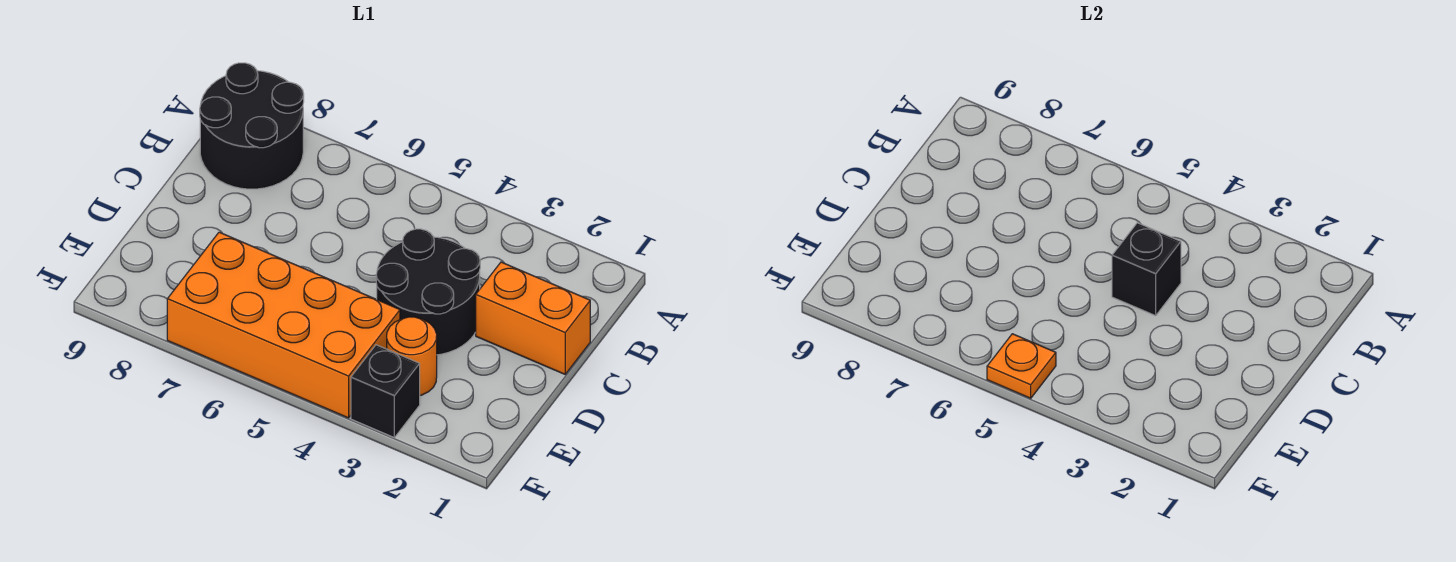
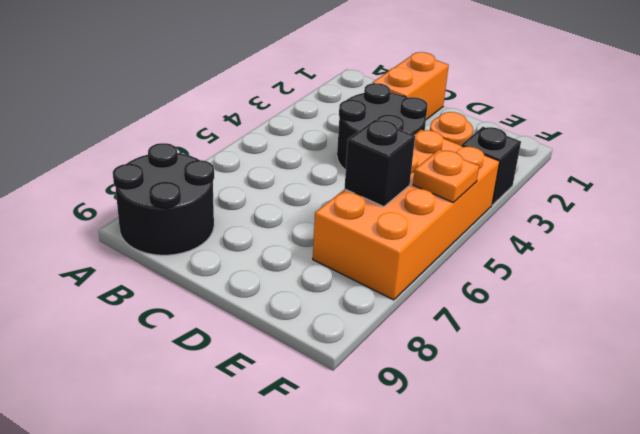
black brick C4 level 2 -> black brick E6 level 2

